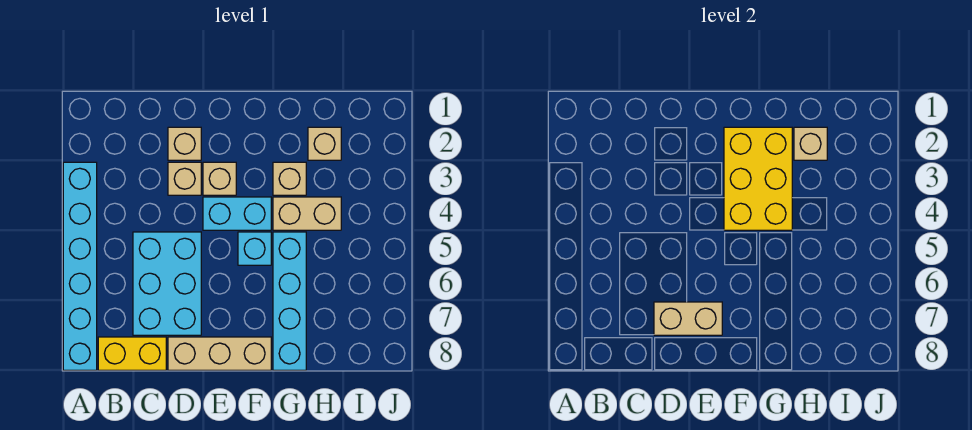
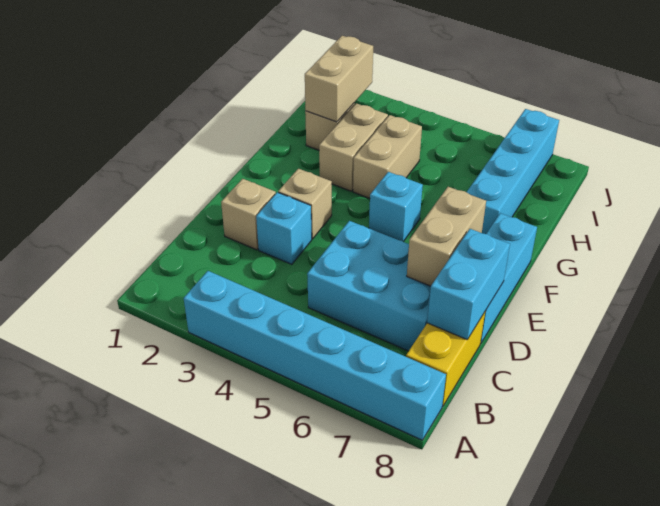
tan brick D3 level 1 -> cyan brick D3 level 1
tan brick D8:F8 level 1 -> cyan brick D8:F8 level 1
cyan brick E4:F4 level 1 -> cyan brick C8:D8 level 2
yellow brick F2:G4 level 2 -> none
tan brick G3 level 1 -> tan brick G3:H3 level 1
cyan brick G5:G8 level 1 -> cyan brick G7:J7 level 1
tan brick H2 level 2 -> tan brick H2:I2 level 2

